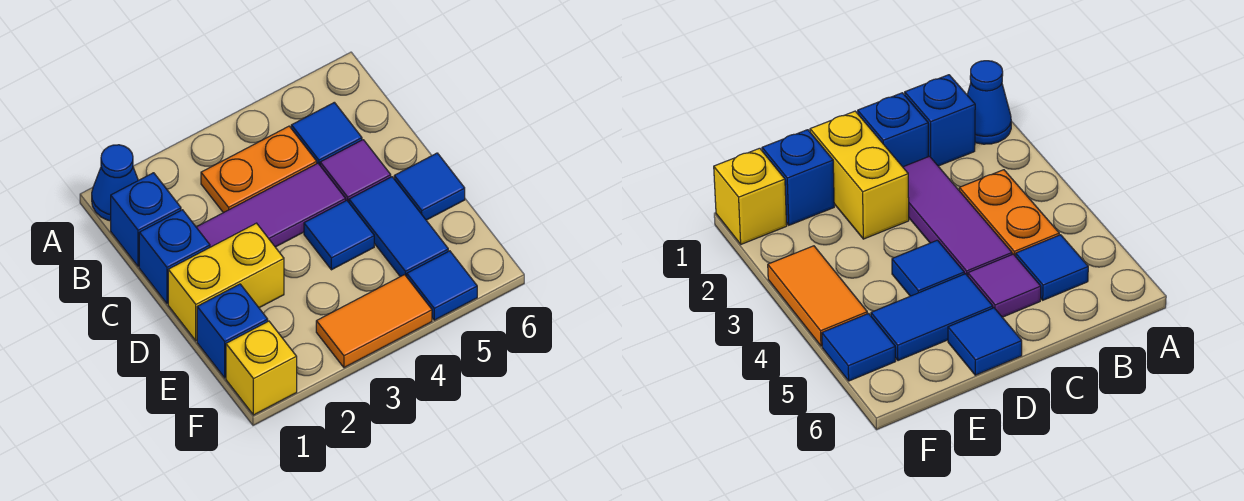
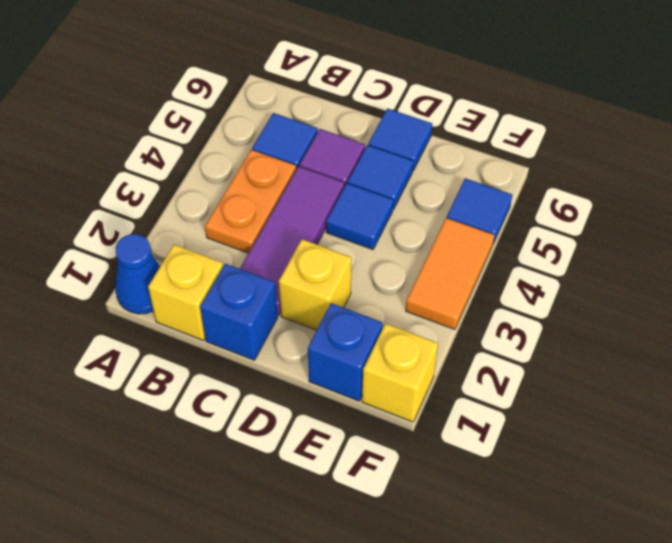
blue brick B1 level 1 -> yellow brick B1 level 1
yellow brick D1:D2 level 1 -> yellow brick D2 level 1
blue tile D5:E5 level 1 -> blue tile D5 level 1

